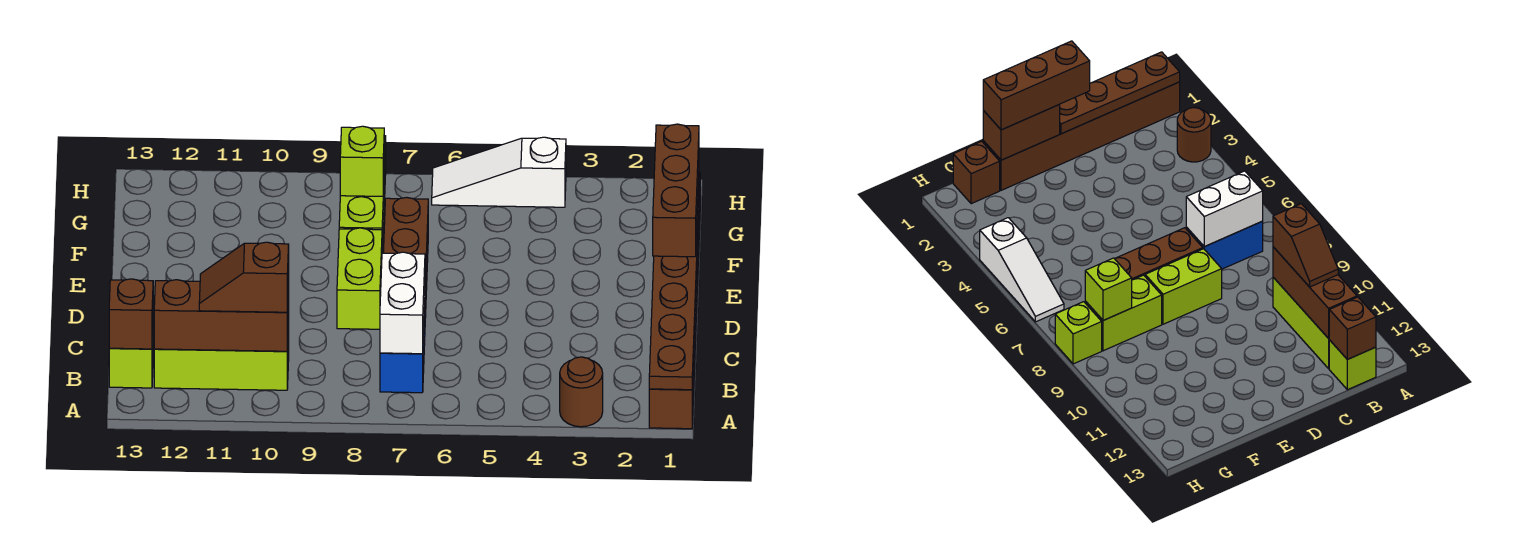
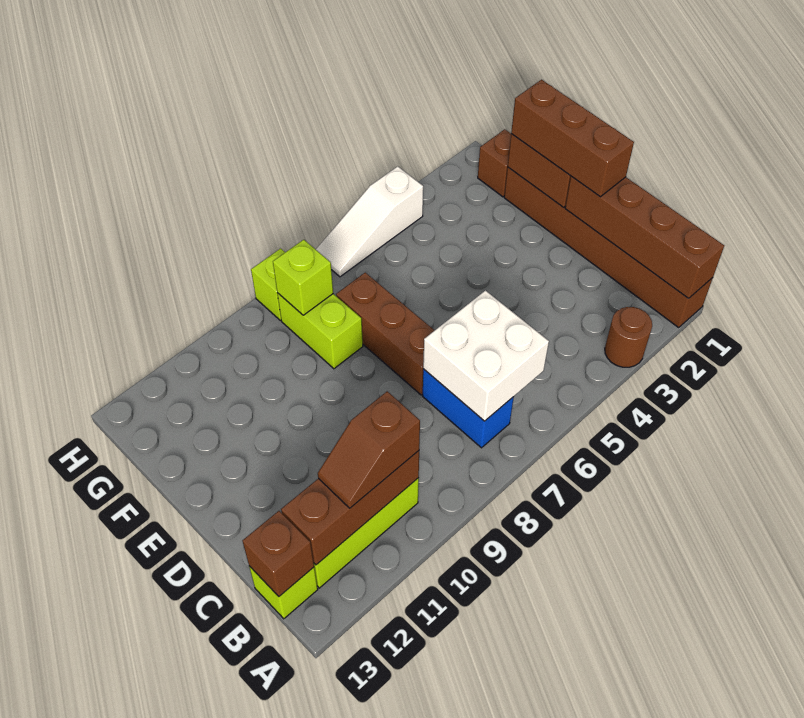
brown plate A1:D1 level 2 -> brown brick A1:D1 level 2
white brick B7:C7 level 2 -> white brick B6:C7 level 2
lime brick D8:E8 level 1 -> none

